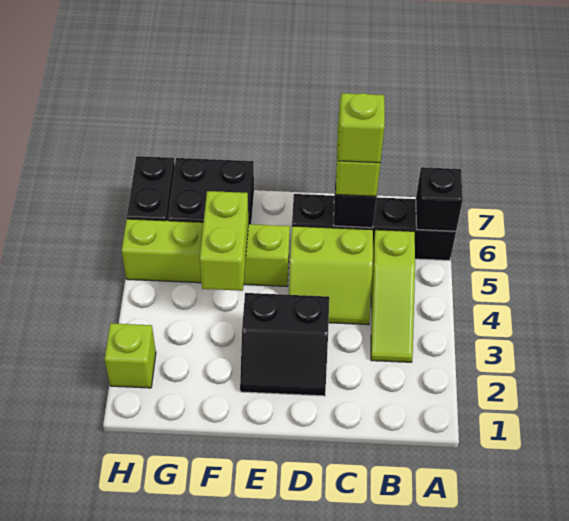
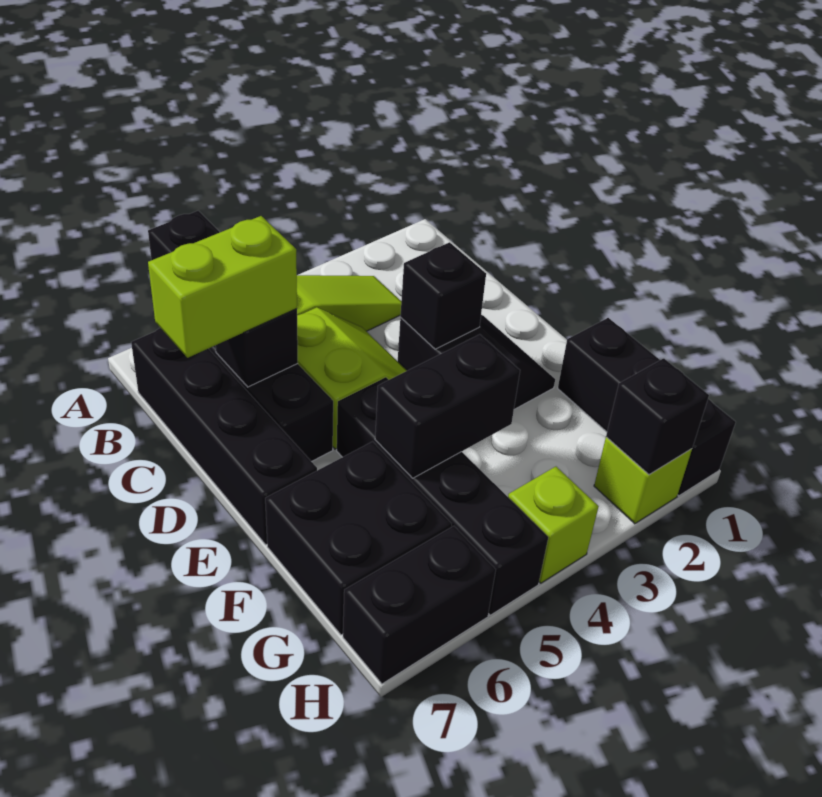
none -> black brick B7:E7 level 1
lime brick C6 level 4 -> lime brick H4 level 1
none -> black brick D3 level 2
lime brick E5:H5 level 1 -> black brick E5:H5 level 1
none -> black brick F1:H1 level 1
lime brick F4:F5 level 2 -> black brick F4:F5 level 2
none -> black brick H2 level 2

